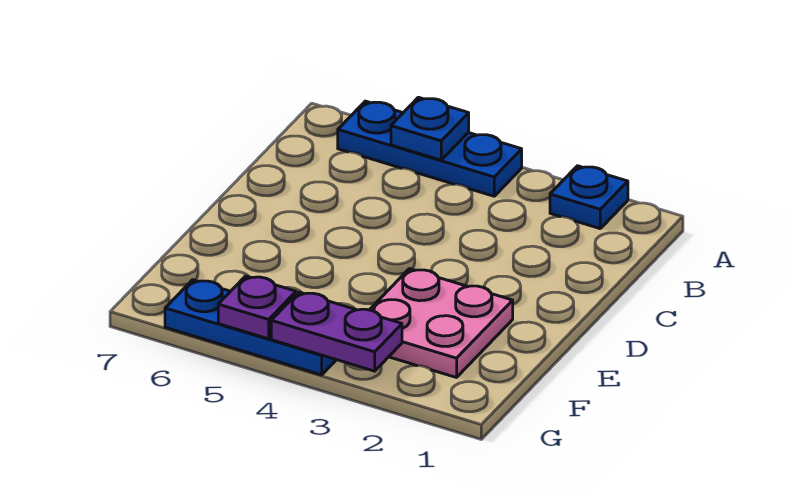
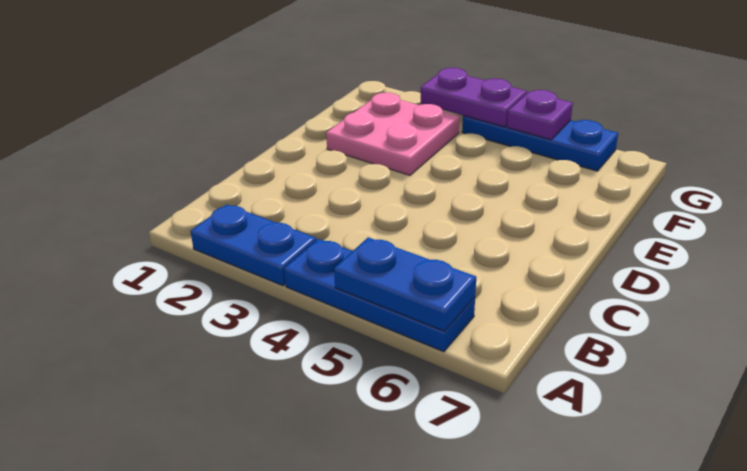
blue plate A2 level 1 -> blue plate A2:A3 level 1
blue plate A5 level 2 -> blue plate A5:A6 level 2

